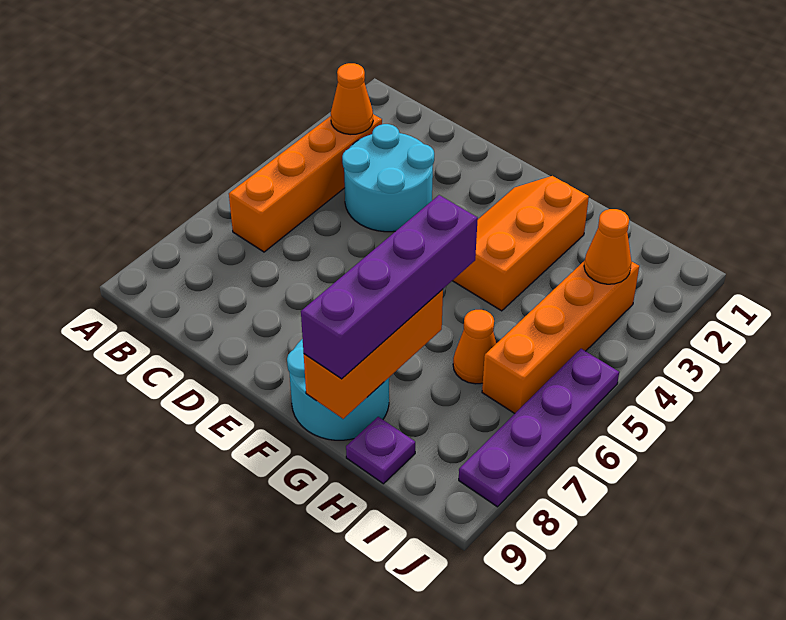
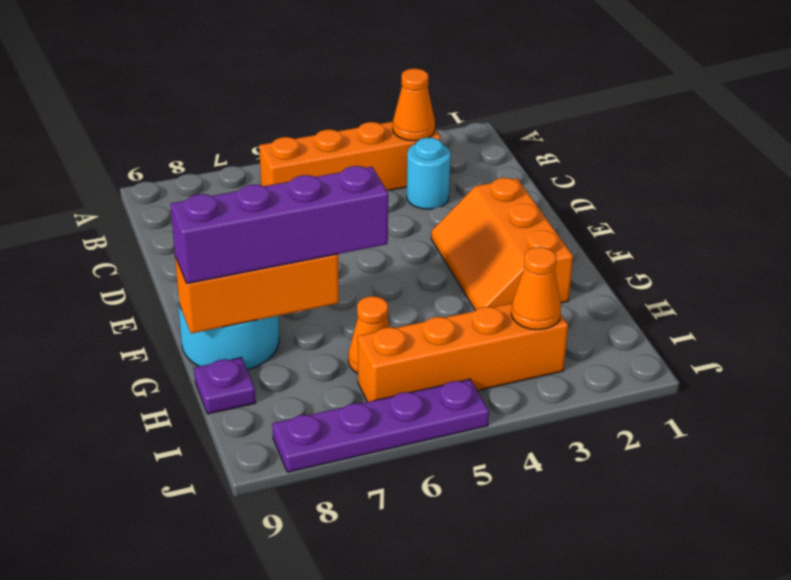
cyan round brick C3:D4 level 1 -> cyan round brick C3 level 1
orange slope F2:G4 level 1 top G -> orange slope E2:G3 level 1 top 2

